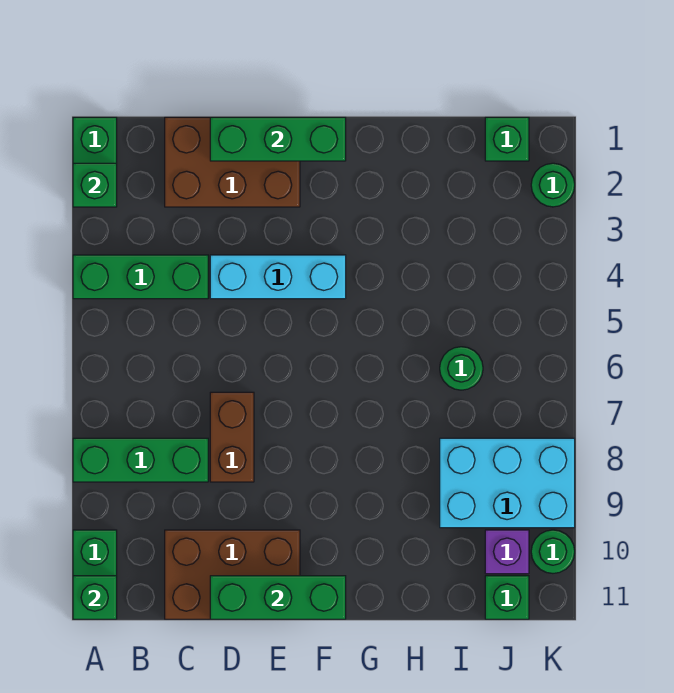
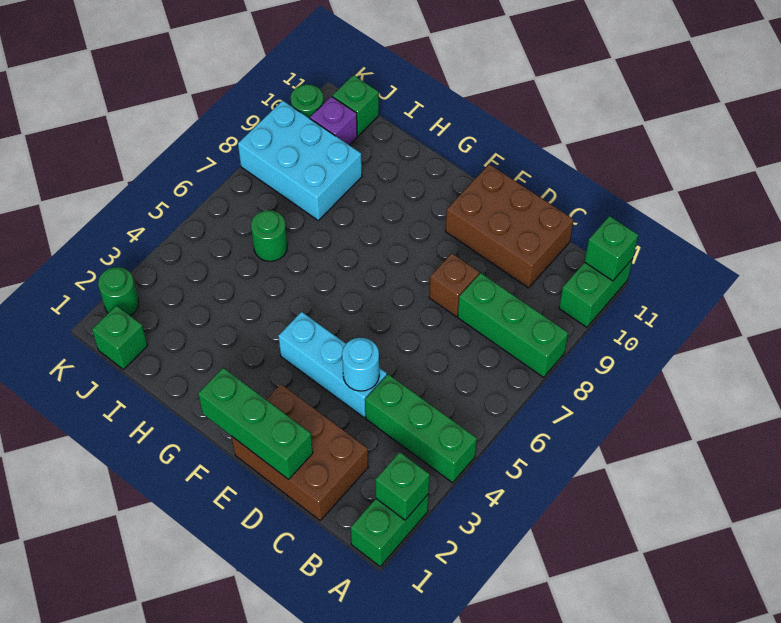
none -> cyan round brick D4 level 2
brown brick D7:D8 level 1 -> brown brick D8 level 1
green brick D11:F11 level 2 -> none

